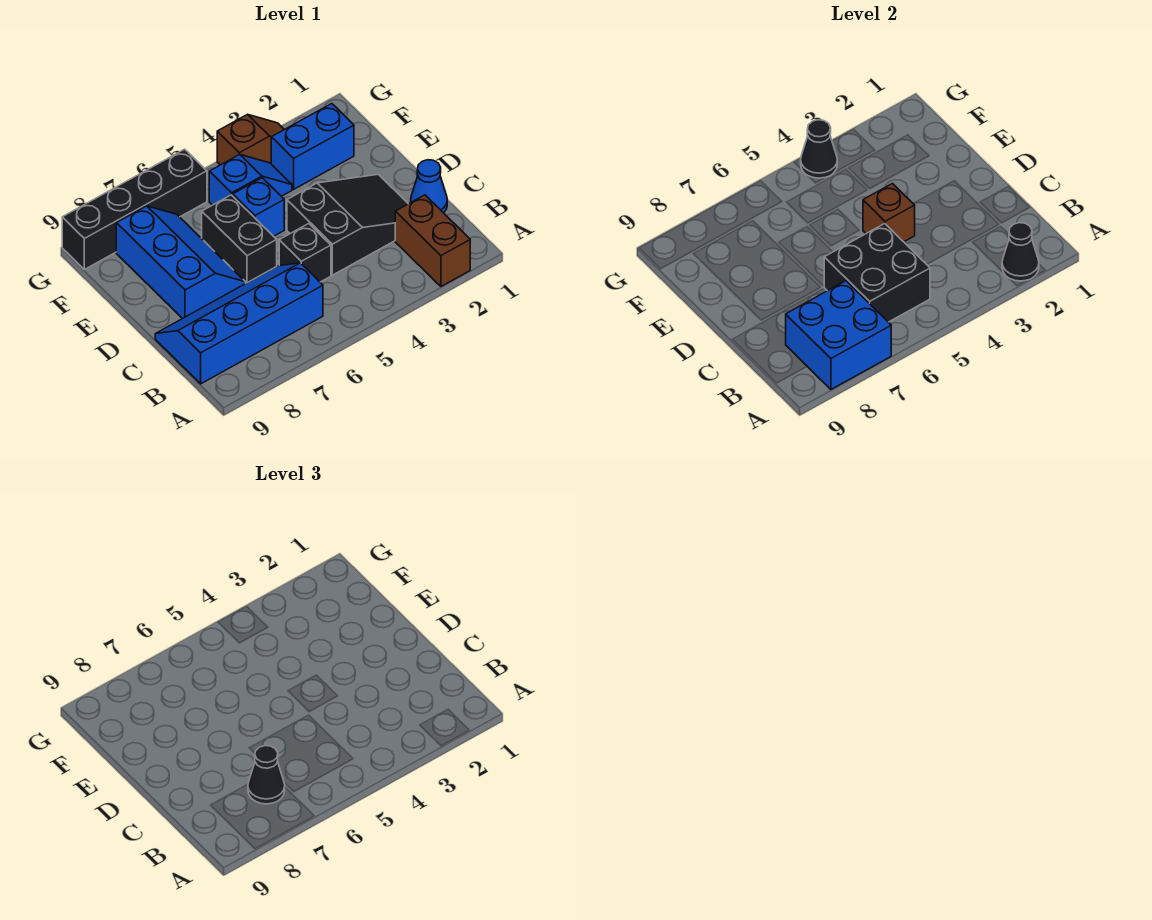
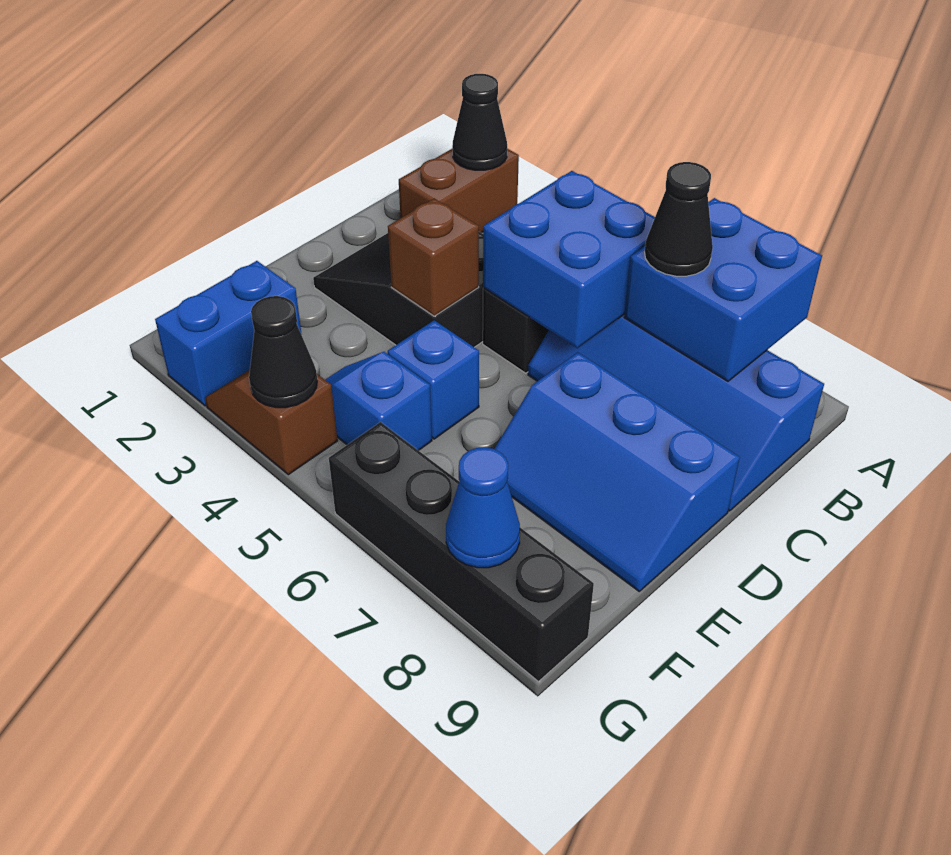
black brick B5:C6 level 2 -> blue brick B5:C6 level 2
blue cone C1 level 1 -> blue cone G8 level 2
black brick D6:E6 level 1 -> none
blue slope D7:F8 level 1 top 8 -> blue slope D7:E9 level 1 top D
blue brick F2:F3 level 1 -> blue brick F2:G2 level 1

